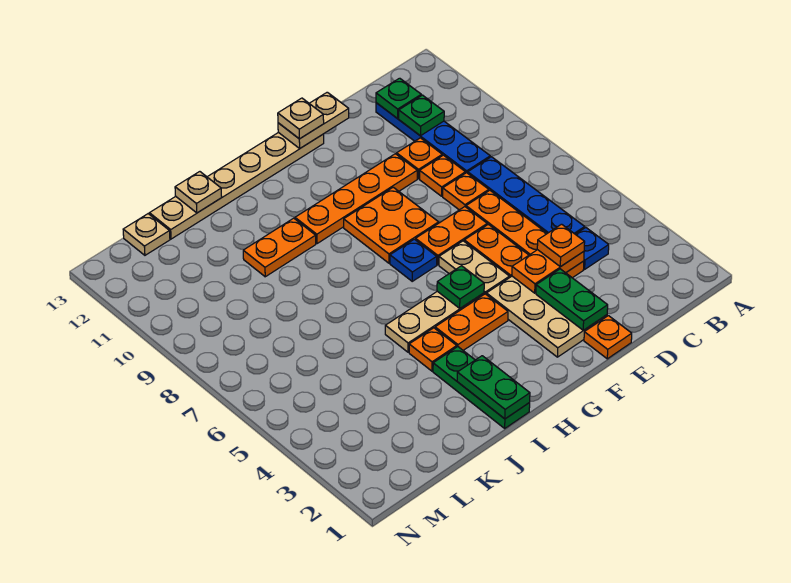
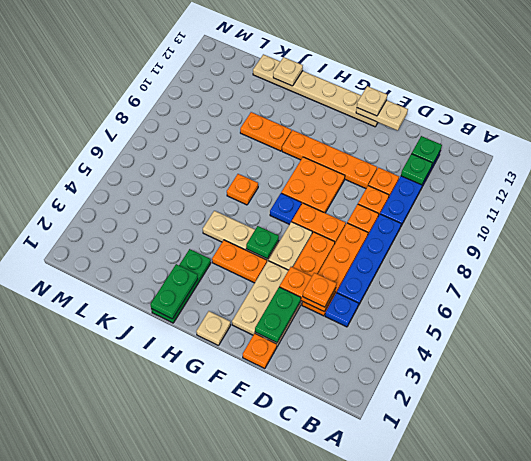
orange plate I4 level 1 -> orange plate I7 level 1
tan plate L13 level 1 -> tan plate G1 level 1

